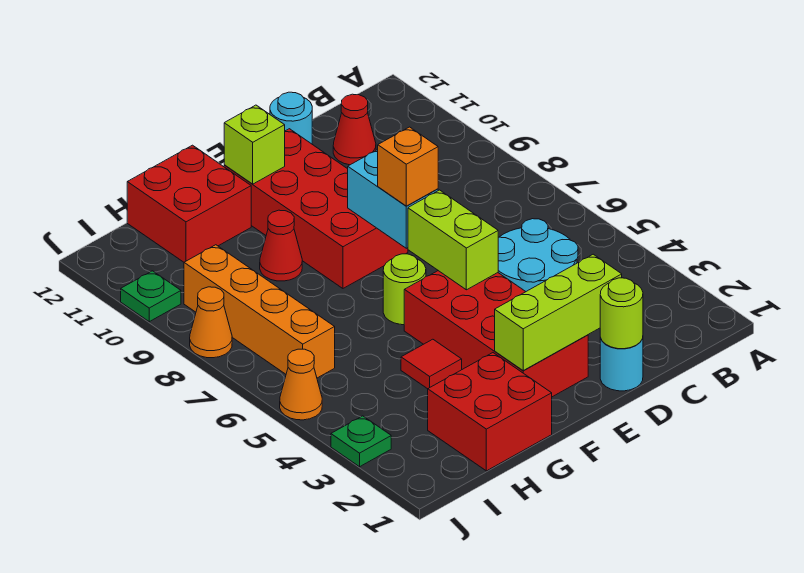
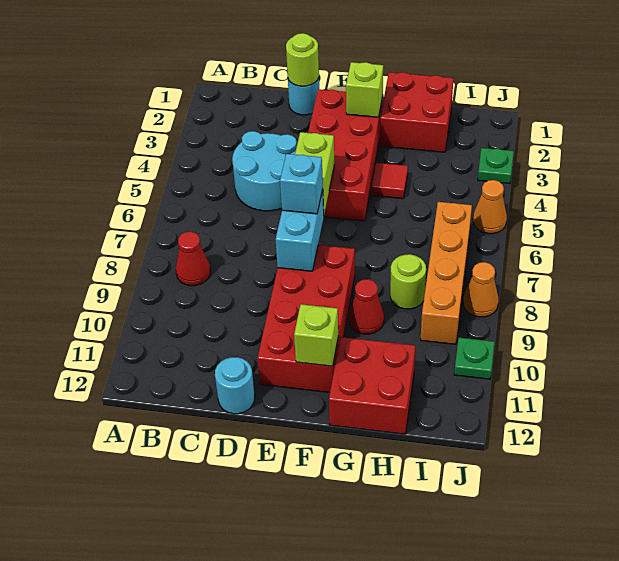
red cone C11 level 1 -> red cone B8 level 1
lime brick D2:F2 level 2 -> lime brick F2 level 2
orange brick E7 level 3 -> cyan brick E7 level 3
lime round brick F6 level 1 -> lime round brick H8 level 1

